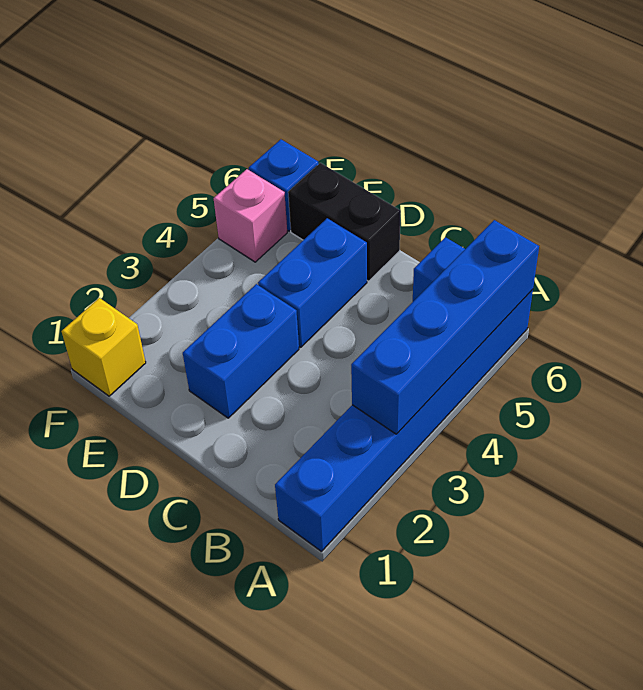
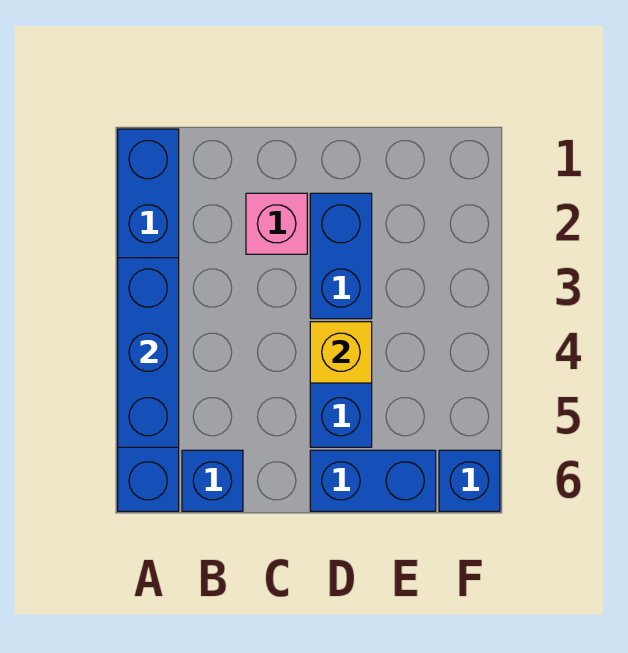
blue brick A3:A6 level 2 -> blue brick A3:A5 level 2
black brick D6:E6 level 1 -> blue brick D6:E6 level 1
yellow brick F1 level 1 -> yellow brick D4 level 2
pink brick F5 level 1 -> pink brick C2 level 1

